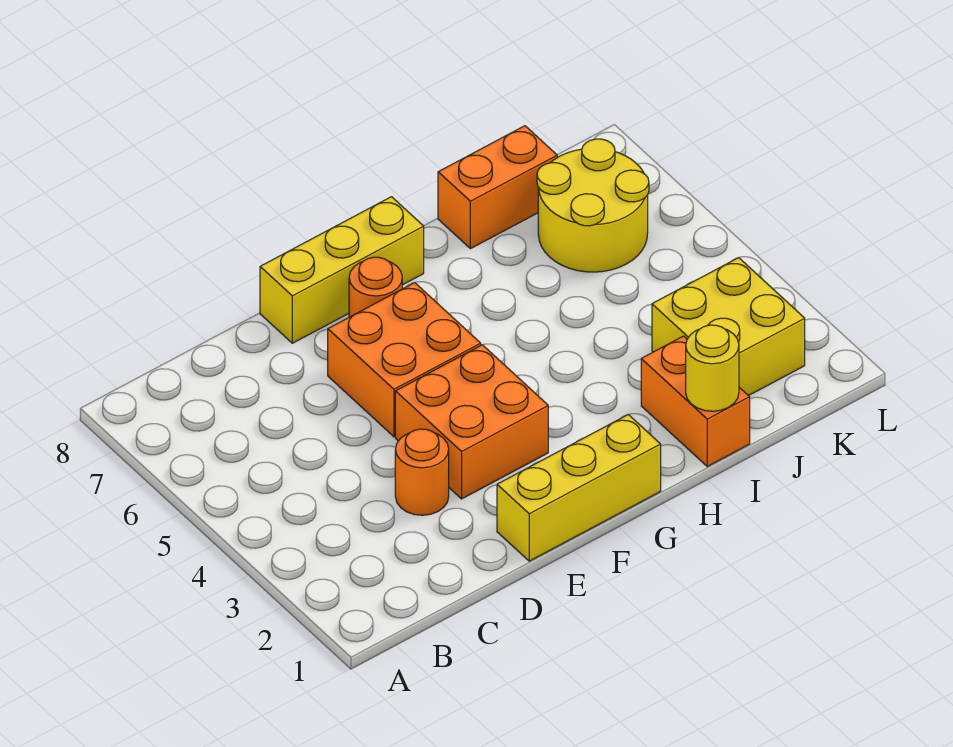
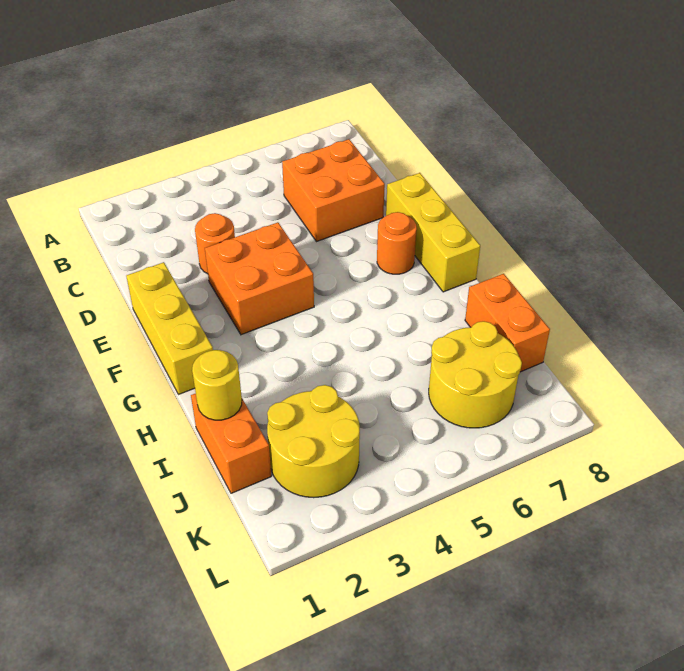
orange brick E5:F6 level 1 -> orange brick C6:D7 level 1
orange brick I1:I2 level 1 -> orange brick I1:J1 level 1
yellow brick J2:K3 level 1 -> yellow round brick J2:K3 level 1

